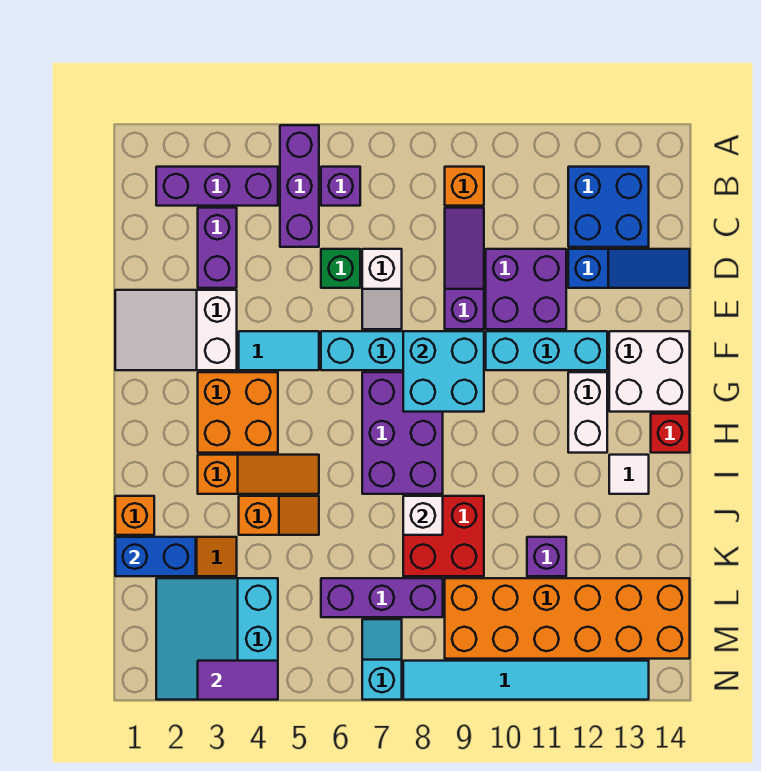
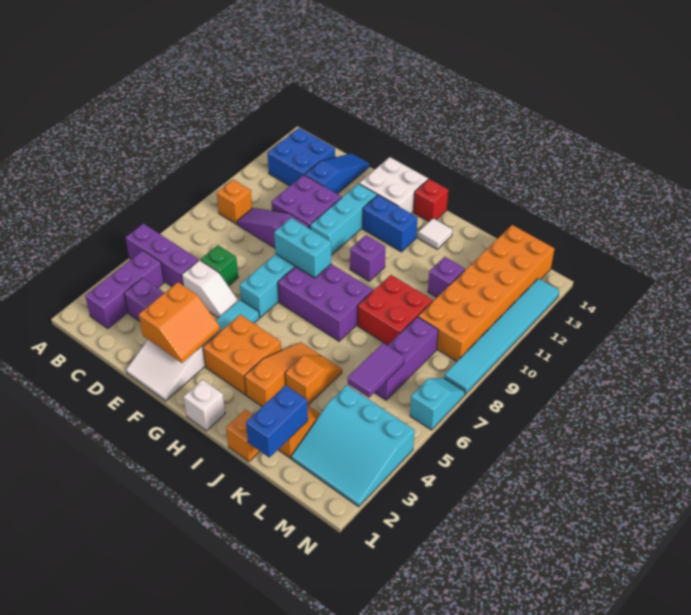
purple brick B6 level 1 -> purple brick H10 level 1
white slope D7:E7 level 1 top D -> white slope D5:E5 level 1 top D
none -> orange slope E2:F3 level 2 top E
cyan brick F8:G9 level 2 -> cyan brick F8:G8 level 2
white brick G12:H12 level 1 -> blue brick G12:H12 level 1
white brick J8 level 2 -> white brick H1 level 1
cyan slope M7:N7 level 1 top N -> cyan slope N6:N7 level 1 top 6
purple tile N3:N4 level 2 -> purple tile L5:L6 level 2

